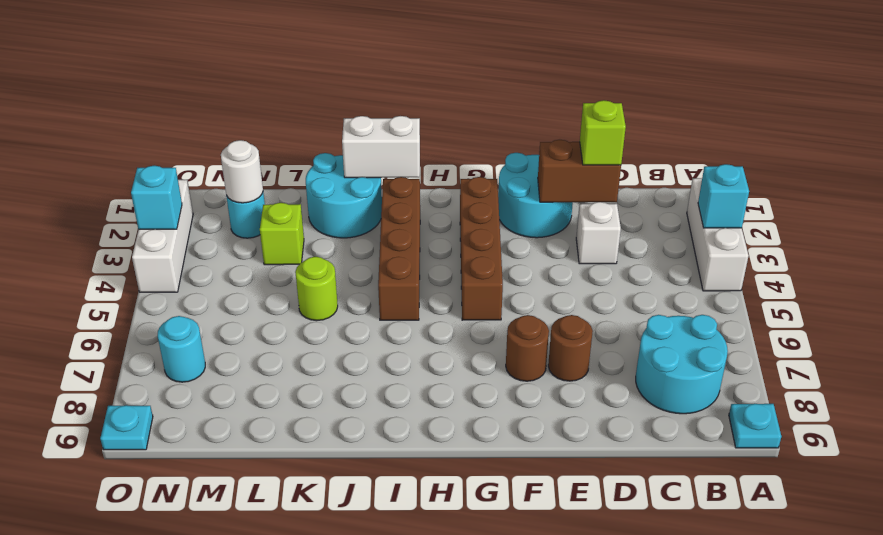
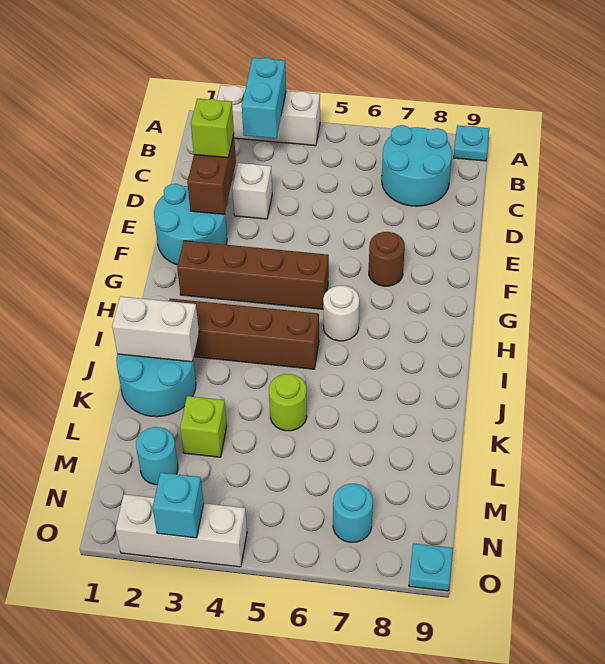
cyan brick A3 level 2 -> cyan brick A3:B3 level 2
brown round brick E7 level 1 -> none
white brick I1:J1 level 2 -> white brick J1:J2 level 2
white round brick M2 level 2 -> white round brick H6 level 1

